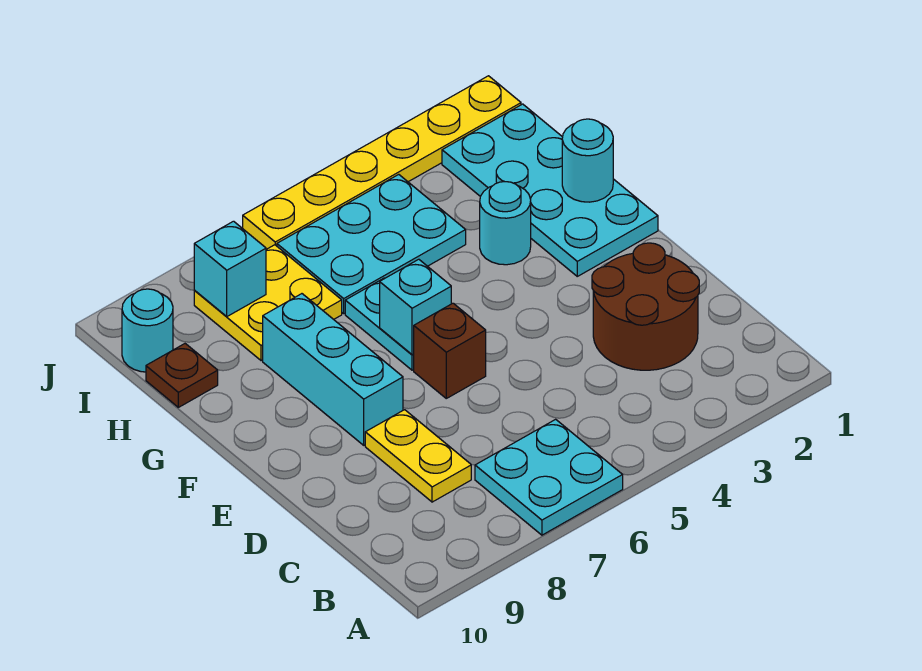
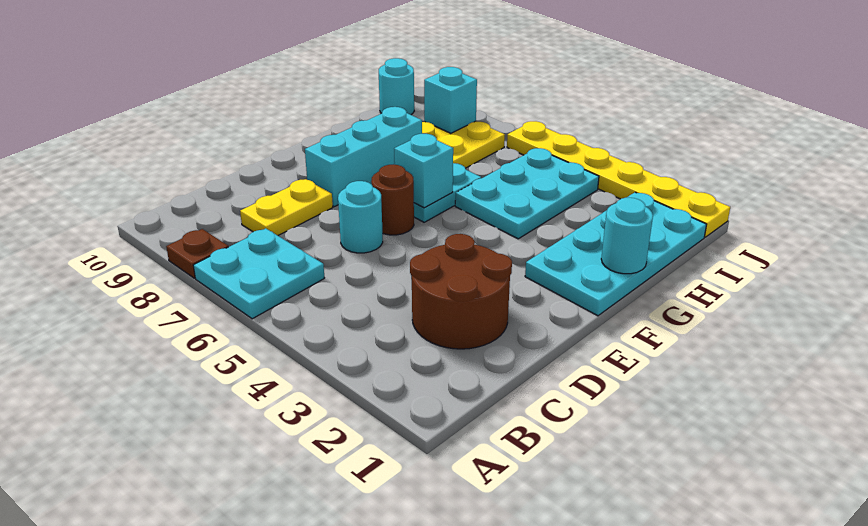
brown brick E6 level 1 -> brown round brick E6 level 1
cyan round brick G3 level 1 -> cyan round brick D6 level 1
cyan plate H4:I6 level 1 -> cyan plate G4:I5 level 1
brown plate H10 level 1 -> brown plate A8 level 1

